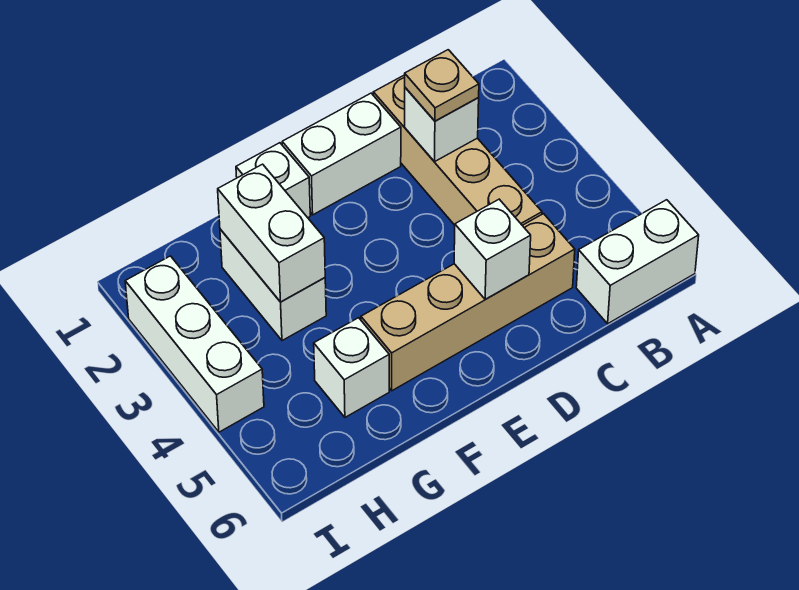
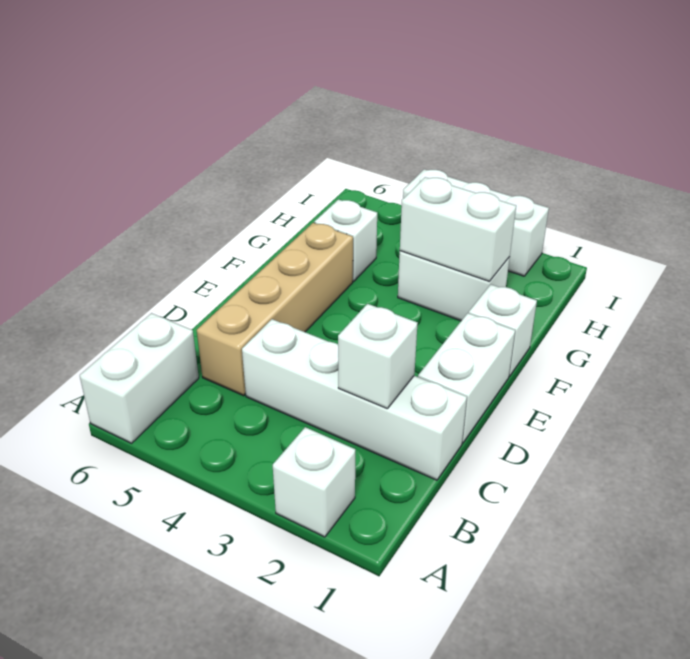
tan brick C1:C4 level 1 -> white brick C1:C4 level 1
tan plate C2 level 3 -> none
white brick D5 level 2 -> white brick A2 level 1

